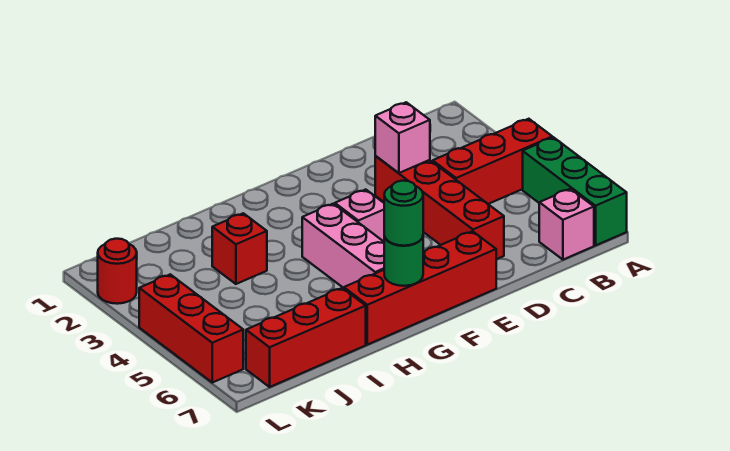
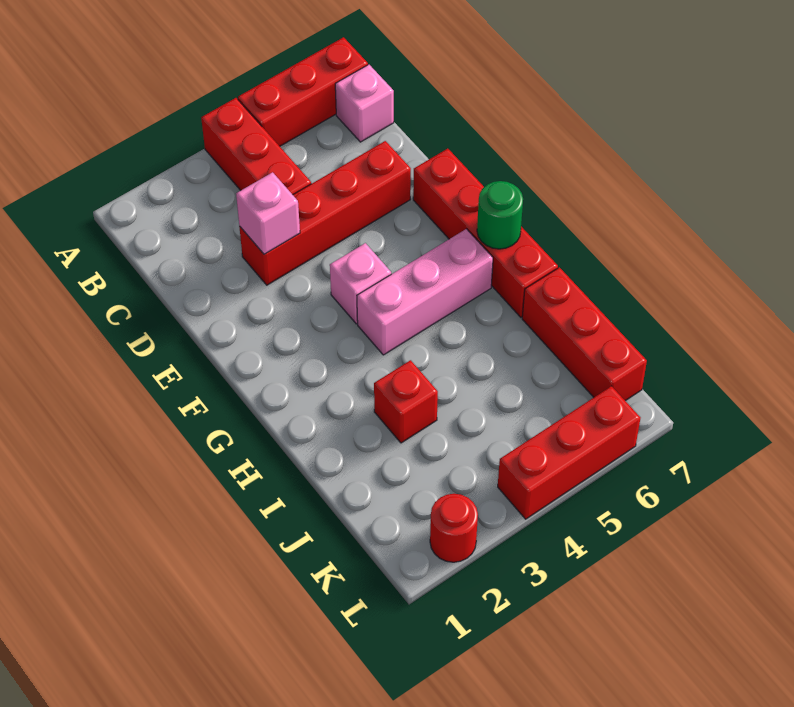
green brick A5:A7 level 1 -> red brick A5:A7 level 1
green round brick G7 level 3 -> none

